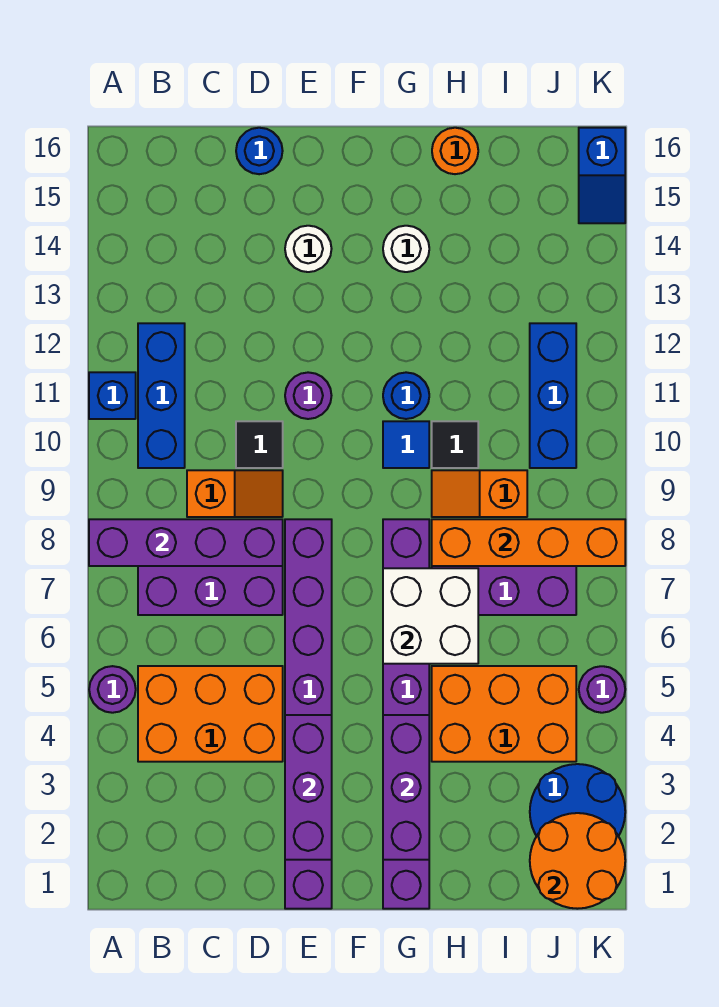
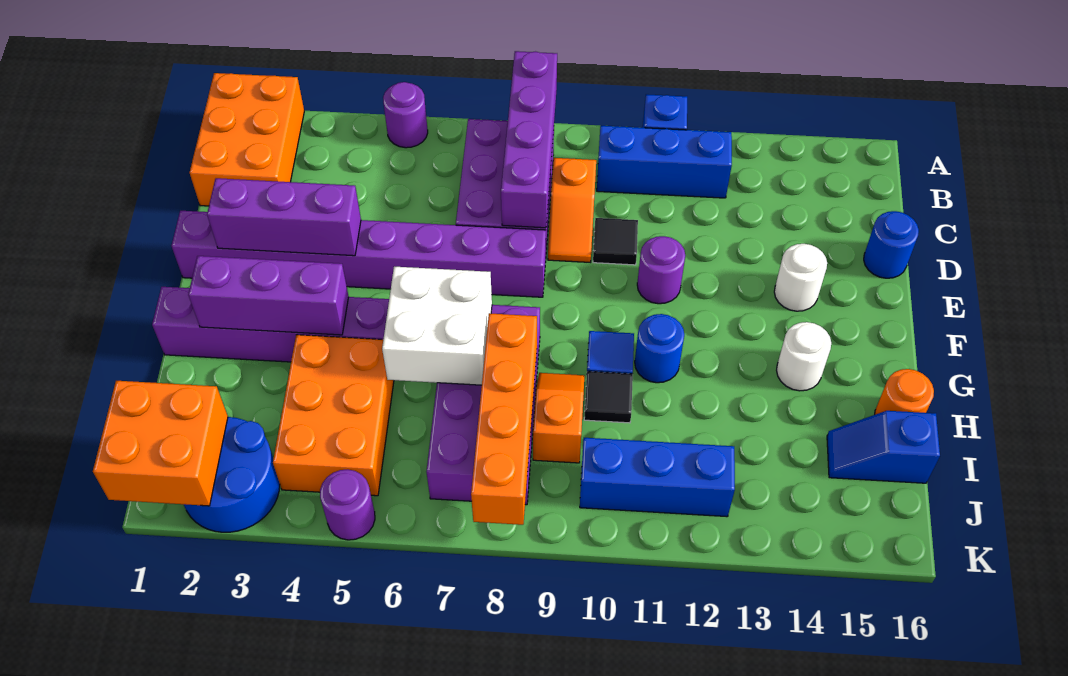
orange brick B4:D5 level 1 -> orange brick A1:C2 level 1
orange round brick J1:K2 level 2 -> orange brick J1:K2 level 2
blue slope K15:K16 level 1 top 16 -> blue slope I15:I16 level 1 top 16

